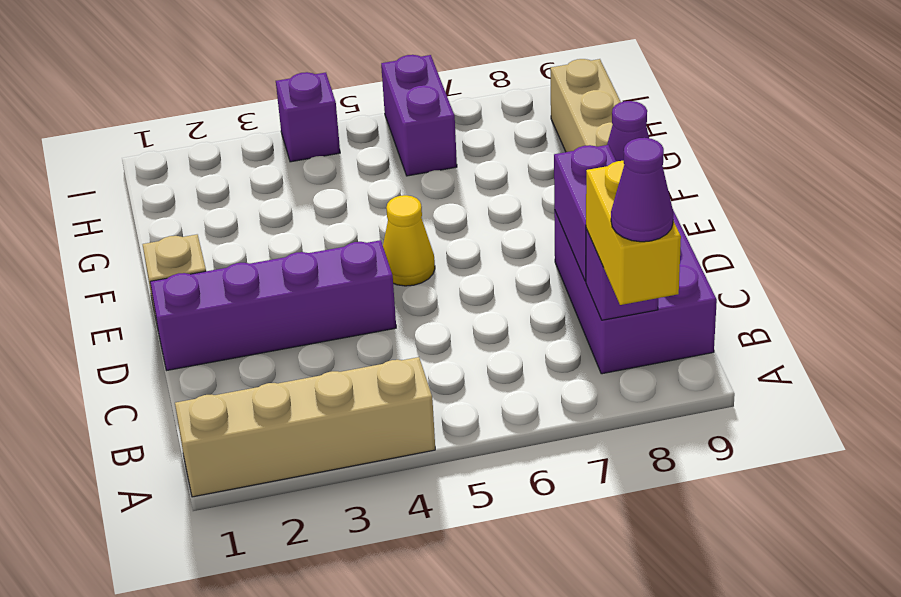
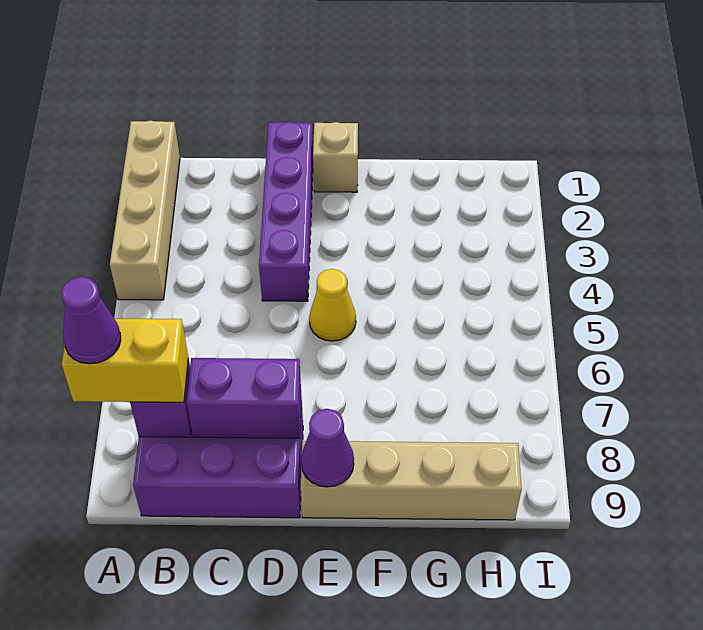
purple brick H6:I6 level 1 -> none
purple brick I4 level 1 -> none

